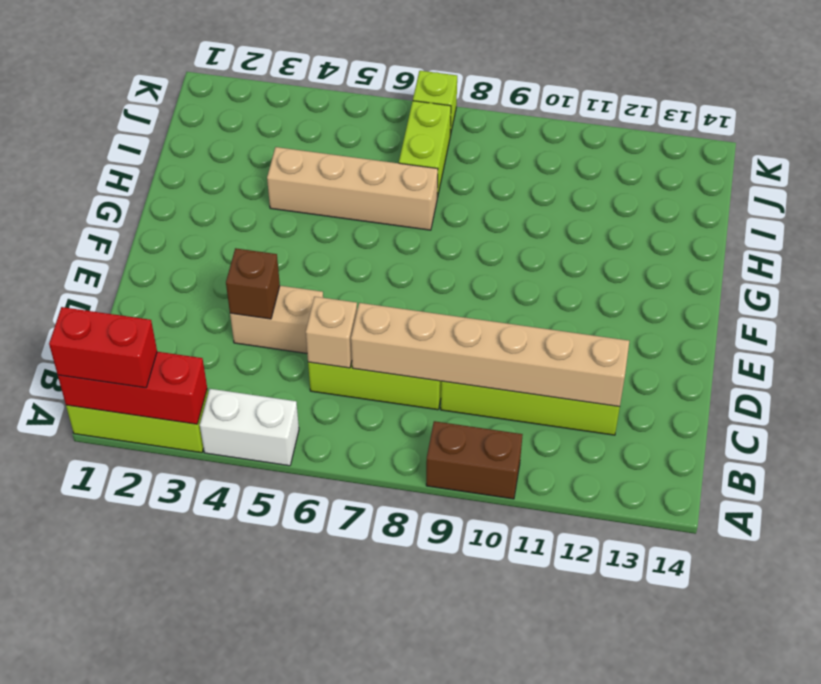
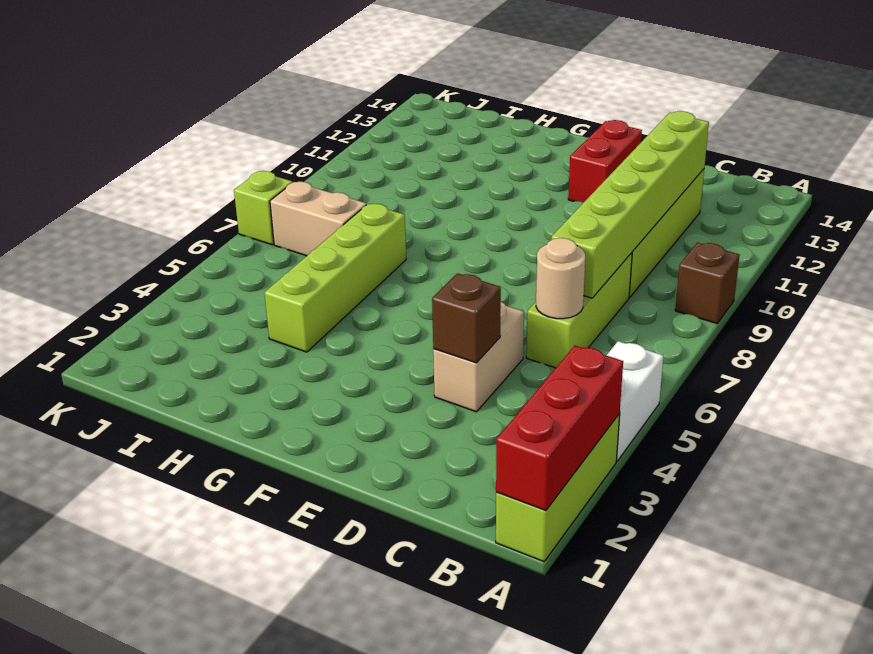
red brick A1:A2 level 3 -> red brick E12:E13 level 1
brown brick A9:A10 level 1 -> brown brick A9 level 1
tan brick C6 level 2 -> tan round brick C6 level 2
tan brick C7:C12 level 2 -> lime brick C7:C12 level 2
tan brick H4:H7 level 1 -> lime brick H4:H7 level 1
lime brick I7:J7 level 1 -> tan brick I7:J7 level 1

